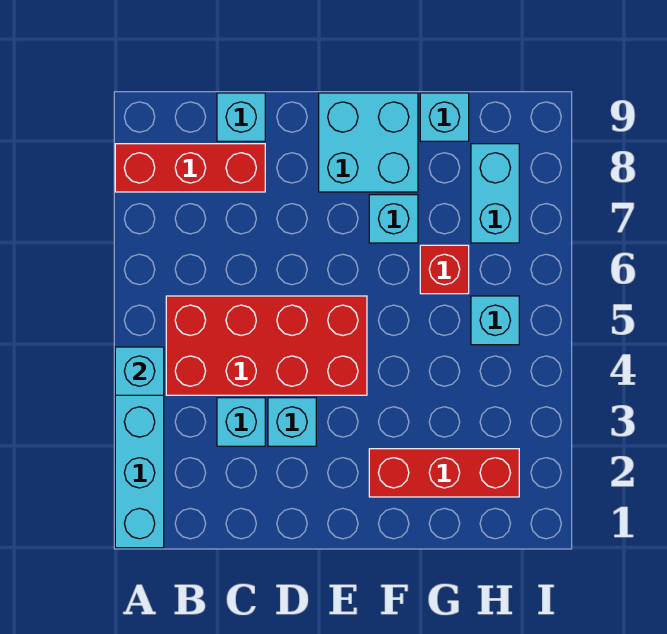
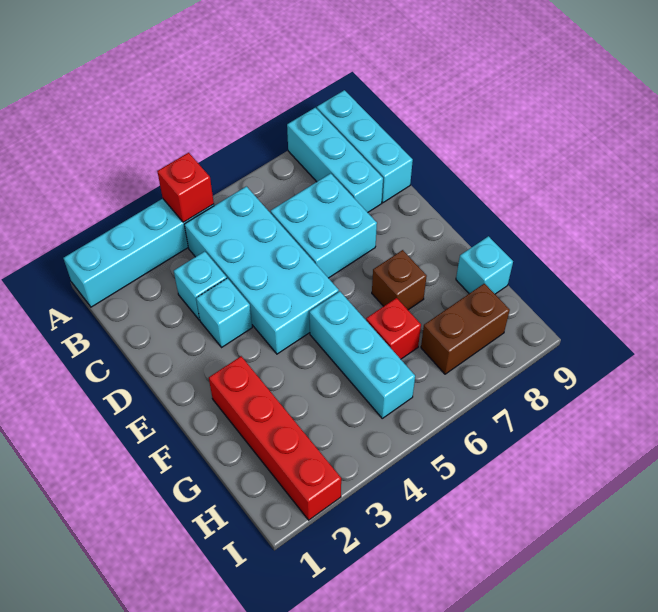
cyan brick A4 level 2 -> red brick A4 level 2
red brick A8:C8 level 1 -> cyan brick A8:C8 level 1
red brick B4:E5 level 1 -> cyan brick B4:E5 level 1
cyan brick C9 level 1 -> cyan brick A9:C9 level 1
cyan brick E8:F9 level 1 -> cyan brick C6:D7 level 1
red brick F2:H2 level 1 -> red brick F2:I2 level 1
cyan brick F7 level 1 -> brown brick F7 level 1
cyan brick H5 level 1 -> cyan brick F5:H5 level 1
cyan brick H7:H8 level 1 -> brown brick H7:H8 level 1

